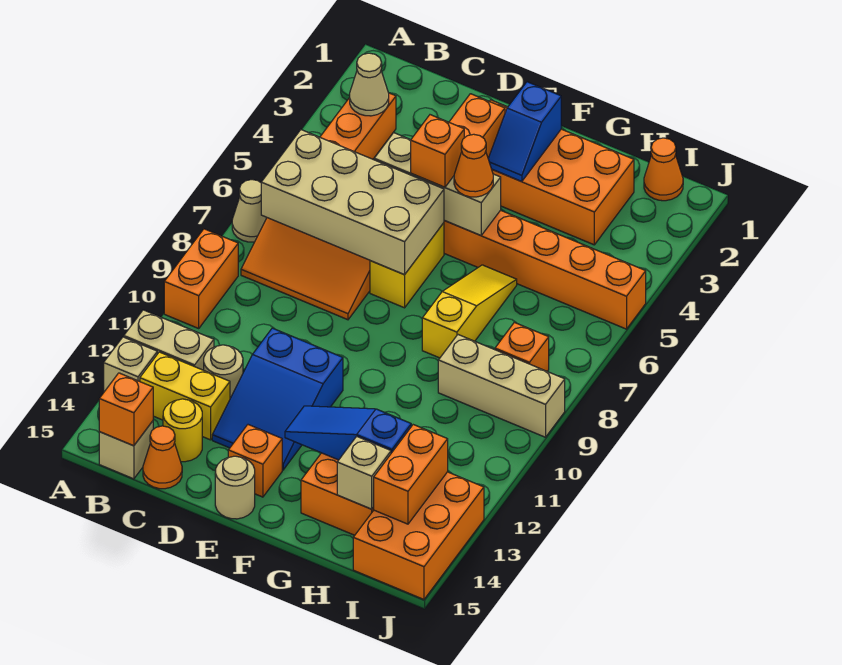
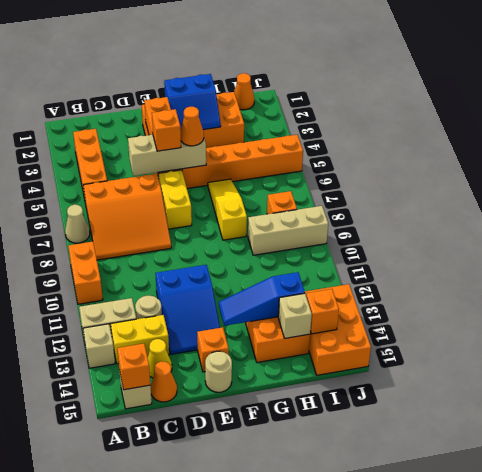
tan cone B3 level 2 -> none
tan brick B6:E7 level 2 -> none
yellow round brick C14 level 1 -> yellow cone C14 level 1
blue slope F2:F3 level 2 top 2 -> blue slope F2:G3 level 2 top 2
orange brick I13:I14 level 2 -> orange brick I14 level 2

